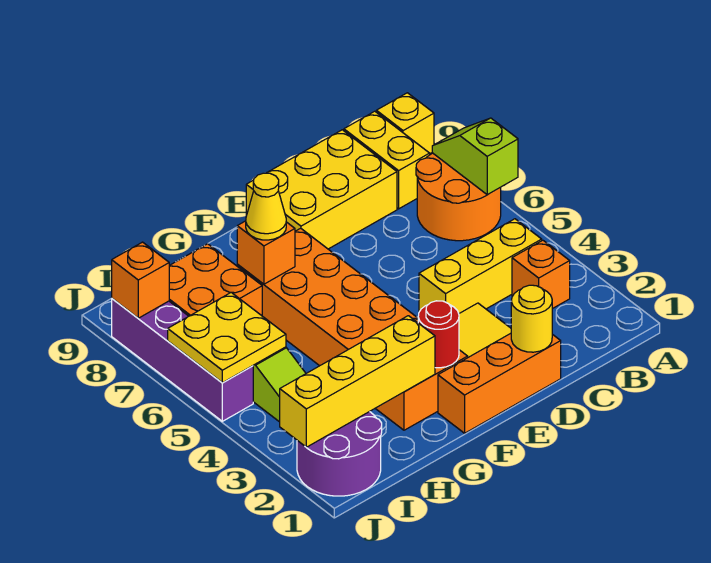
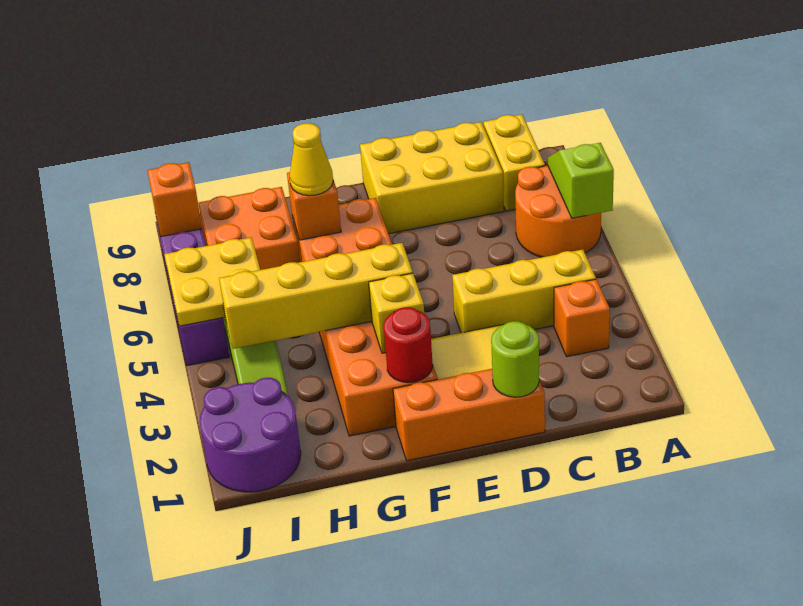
yellow brick A9 level 1 -> yellow brick F3 level 2
yellow round brick D1 level 2 -> lime round brick D1 level 2
yellow brick G2:J2 level 2 -> yellow brick F4:I4 level 2

